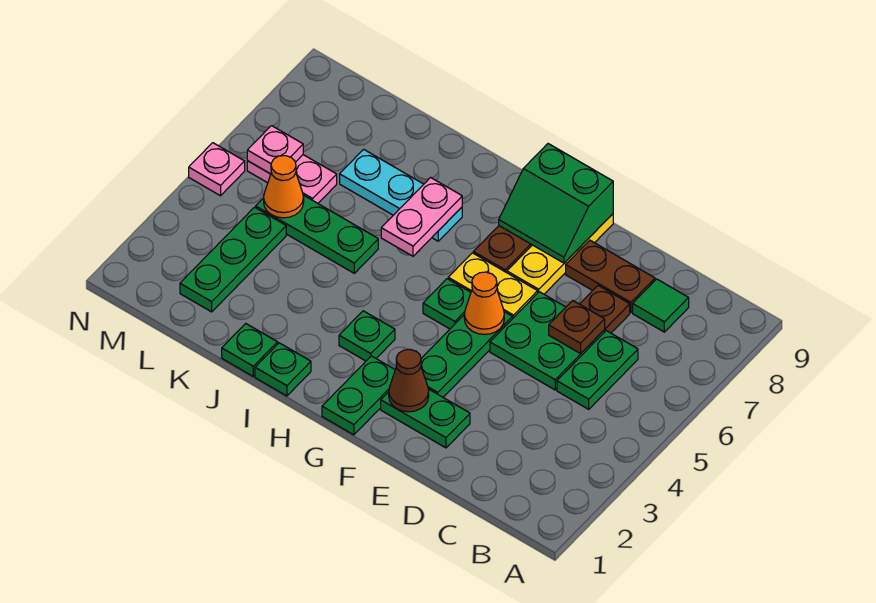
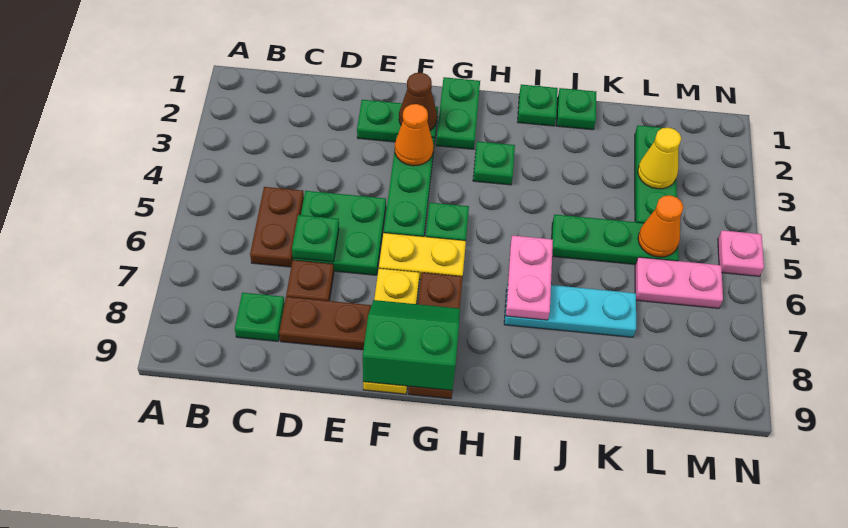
green plate C5:C6 level 1 -> brown plate C5:C6 level 1
green tile C8 level 1 -> green plate C8 level 1
brown plate D6 level 2 -> green plate D6 level 2
orange cone F5 level 2 -> orange cone F3 level 2
none -> yellow cone L3 level 2
pink plate M6 level 2 -> none

